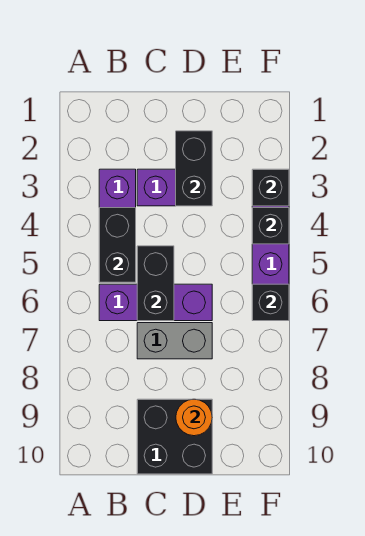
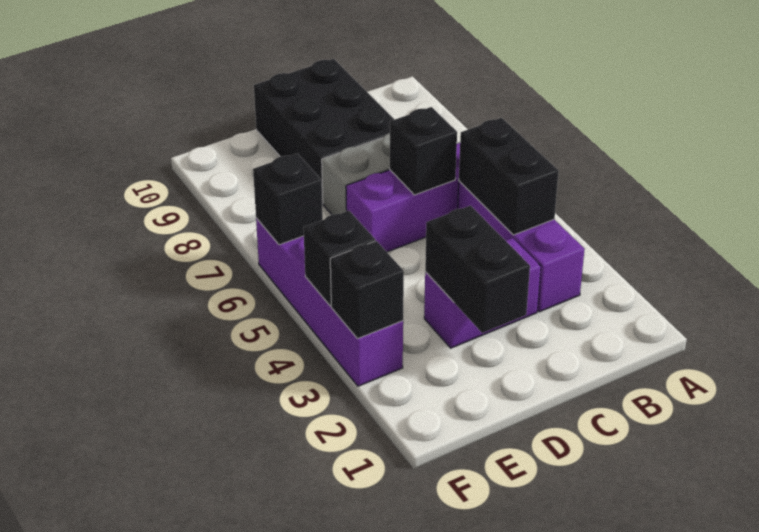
black brick C5:C6 level 2 -> black brick C6 level 2
black brick C9:D10 level 1 -> black brick C8:D10 level 1
orange round brick D9 level 2 -> none

